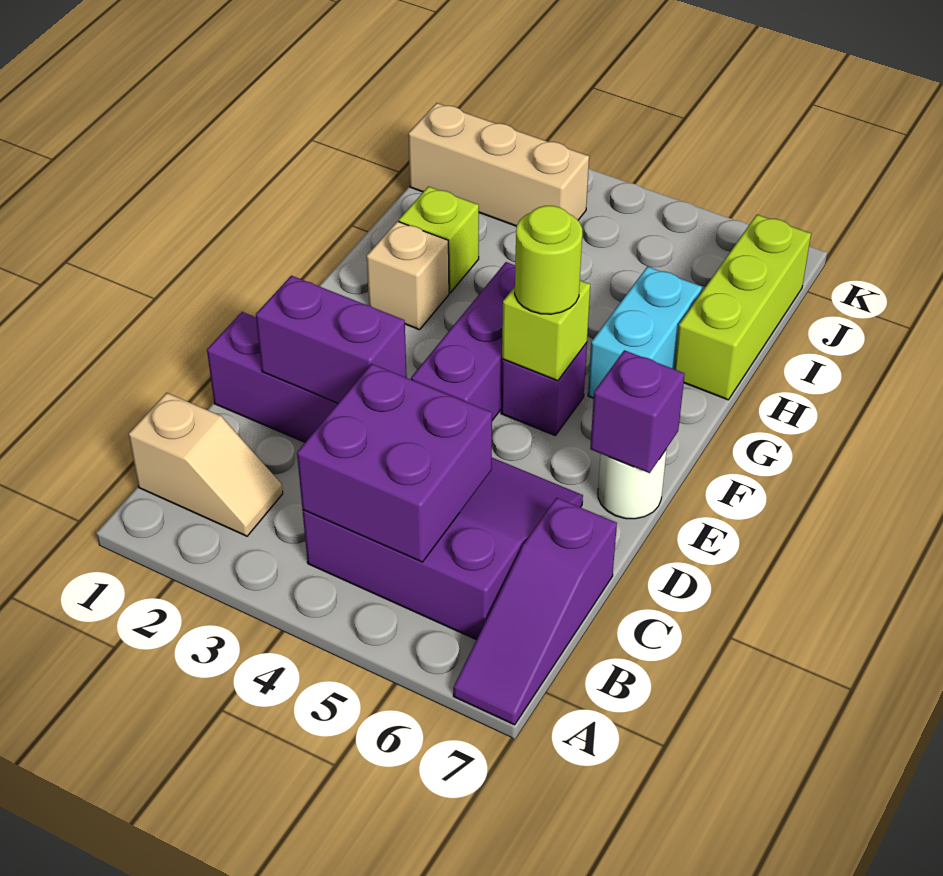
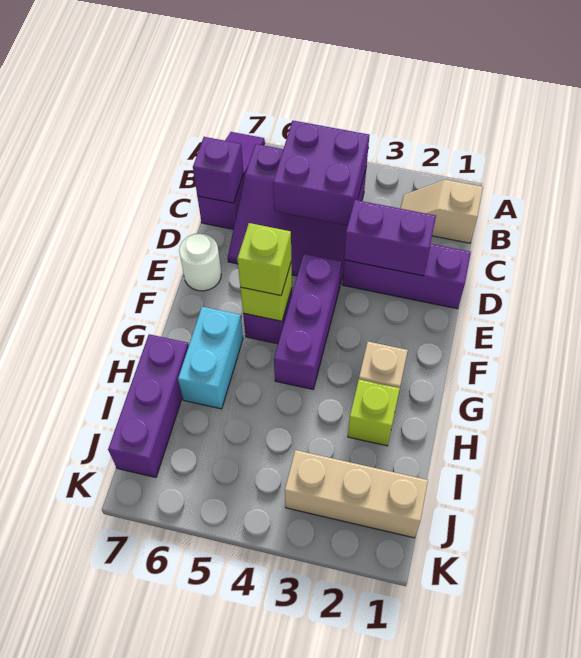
purple brick E7 level 2 -> purple brick C7 level 2
lime round brick F5 level 3 -> lime brick F5 level 3
lime brick H7:J7 level 1 -> purple brick H7:J7 level 1

